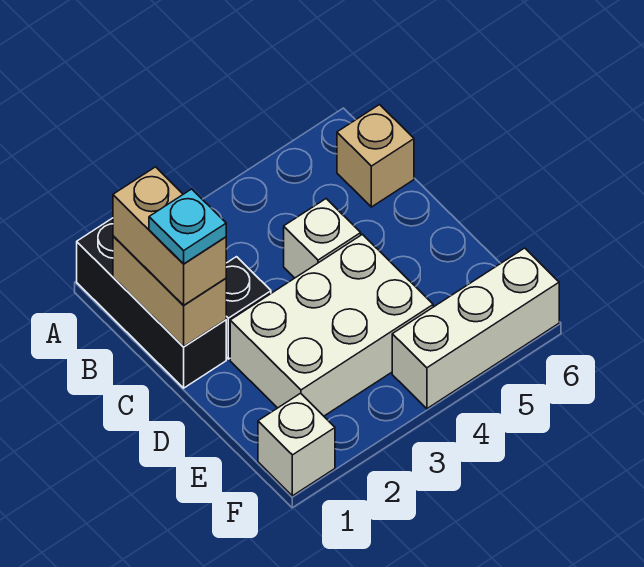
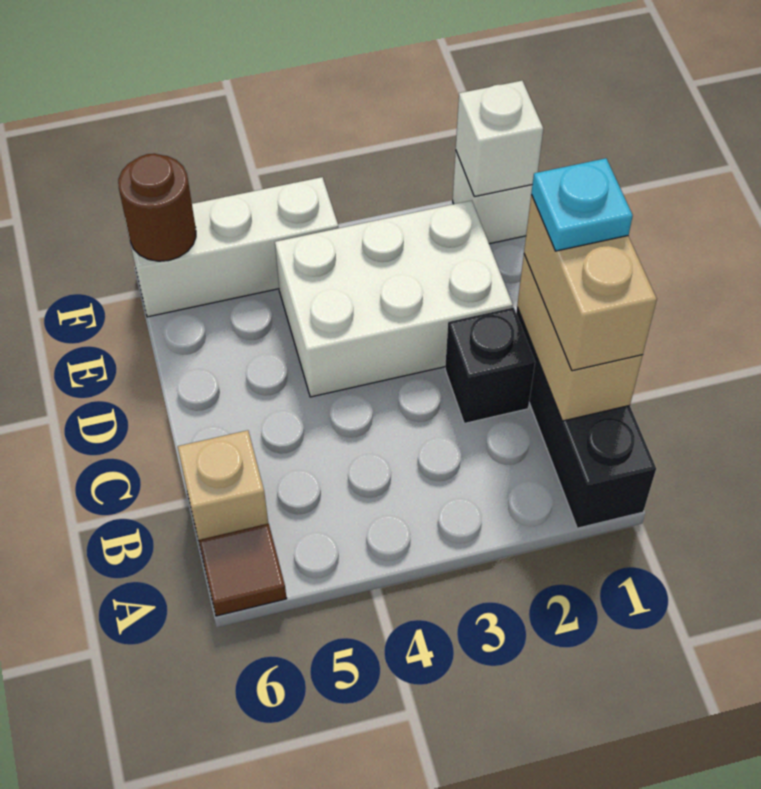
none -> brown tile A6 level 1
white brick C4 level 1 -> white brick F1 level 2
none -> brown round brick F6 level 2

